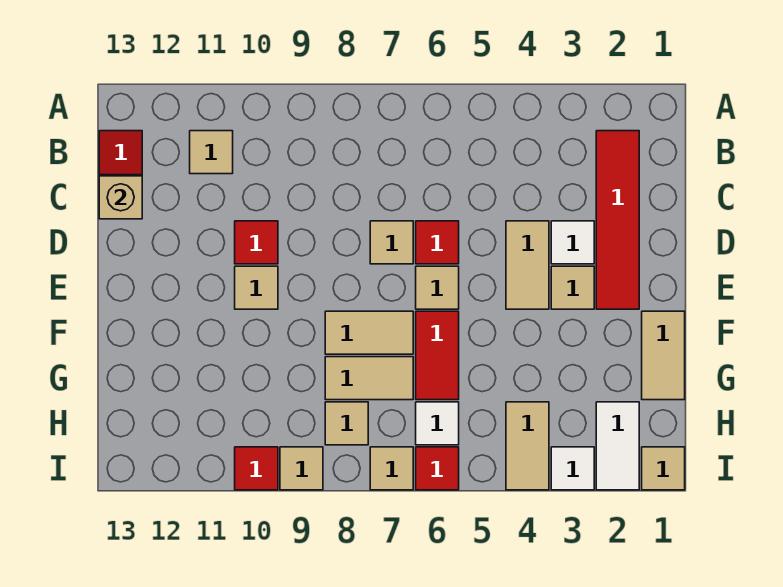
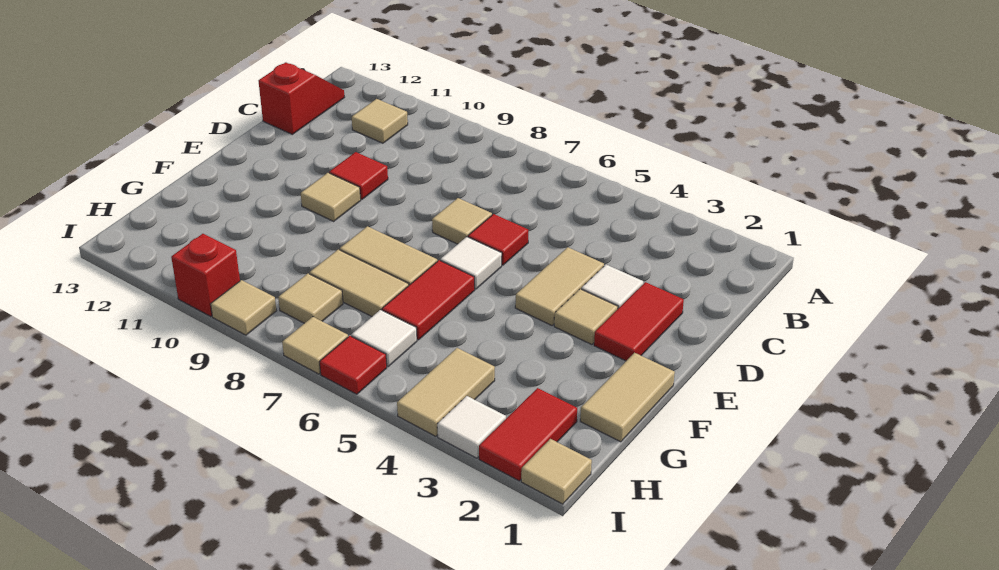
red tile B2:E2 level 1 -> red tile D2:E2 level 1
tan brick C13 level 2 -> none
tan tile E6 level 1 -> white tile E6 level 1
white tile H2:I2 level 1 -> red tile H2:I2 level 1
red tile I10 level 1 -> red brick I10 level 1

